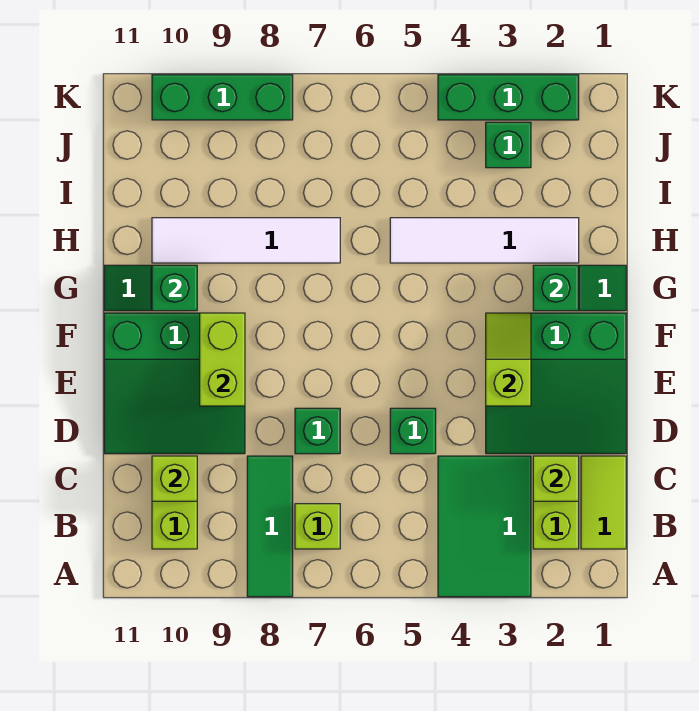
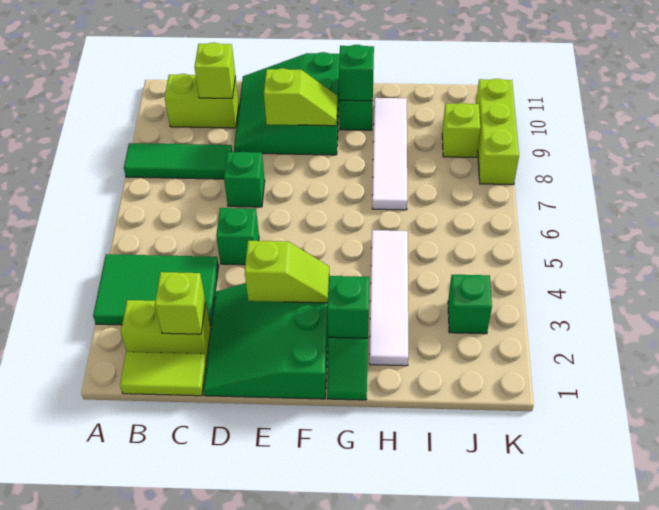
lime brick B7 level 1 -> lime brick J9 level 1
lime brick E9:F9 level 2 -> lime slope E9:F9 level 2 top E
green brick K2:K4 level 1 -> none
green brick K8:K10 level 1 -> lime brick K8:K10 level 1

